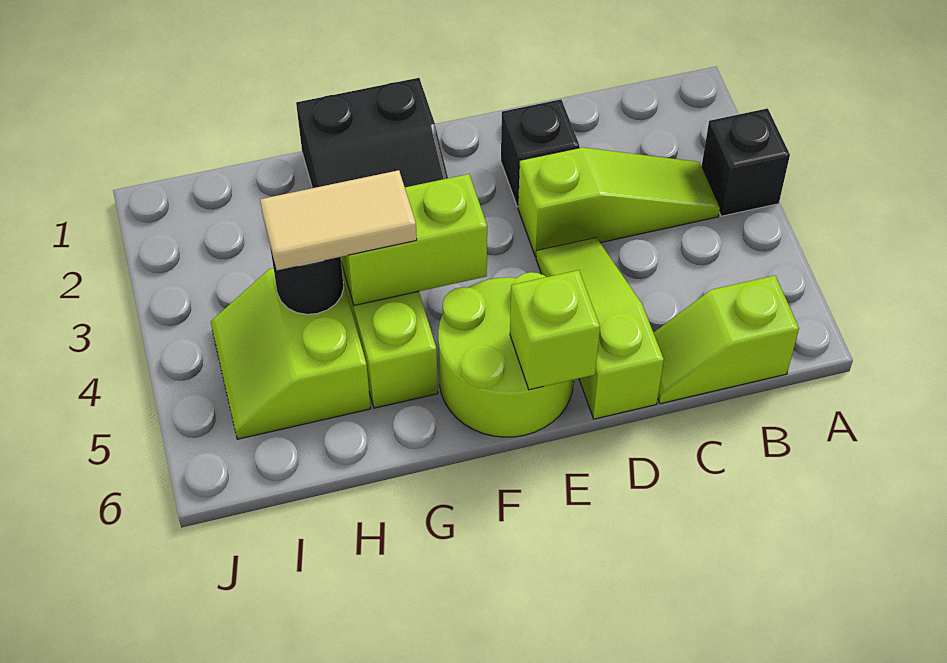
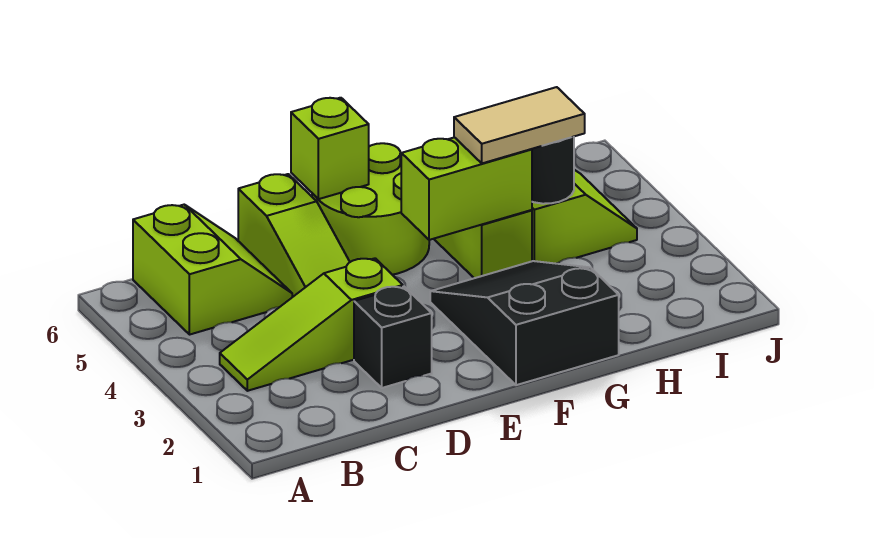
black brick A3 level 1 -> none
lime slope B6:C6 level 1 top B -> lime slope B5:C6 level 1 top B

